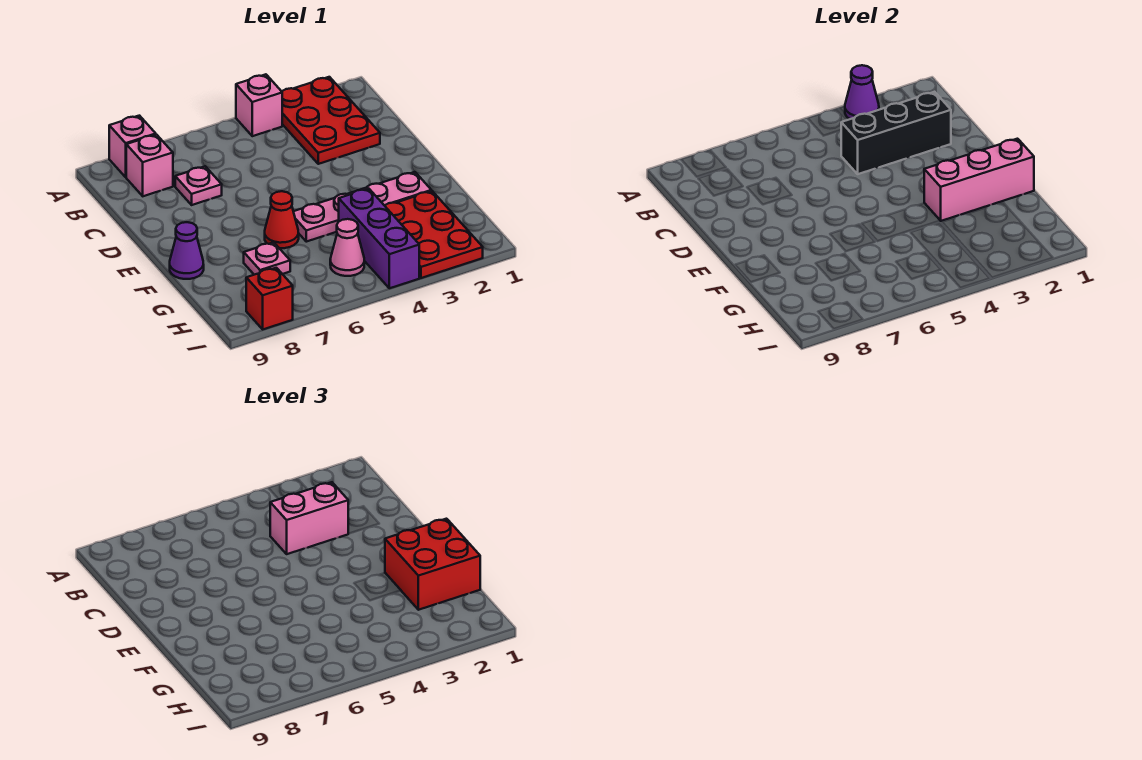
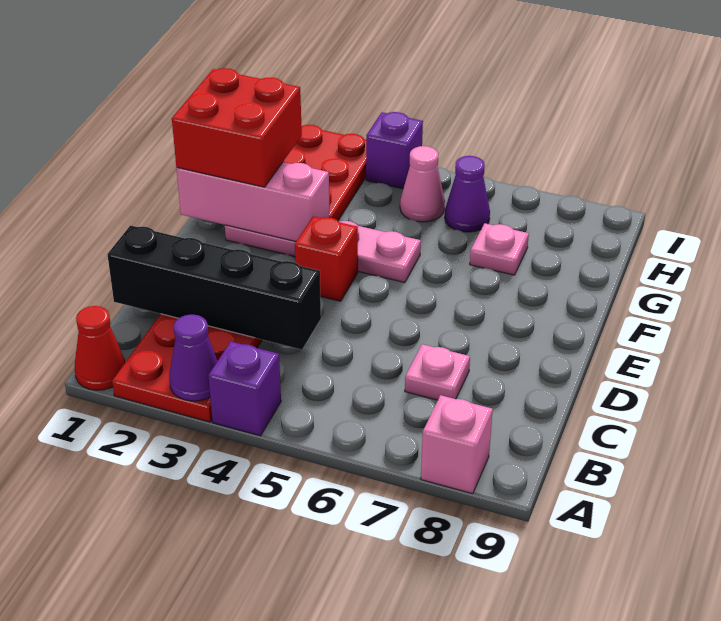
pink brick A4 level 1 -> purple brick A4 level 1
pink brick B8 level 1 -> none
black brick C2:C4 level 2 -> black brick C1:C4 level 2
pink brick C3:C4 level 3 -> none
red cone F6 level 1 -> red cone A1 level 1
purple cone F9 level 1 -> purple cone H6 level 1
purple brick G4:I4 level 1 -> purple brick I4 level 1
red brick I8 level 1 -> red brick E4 level 1

